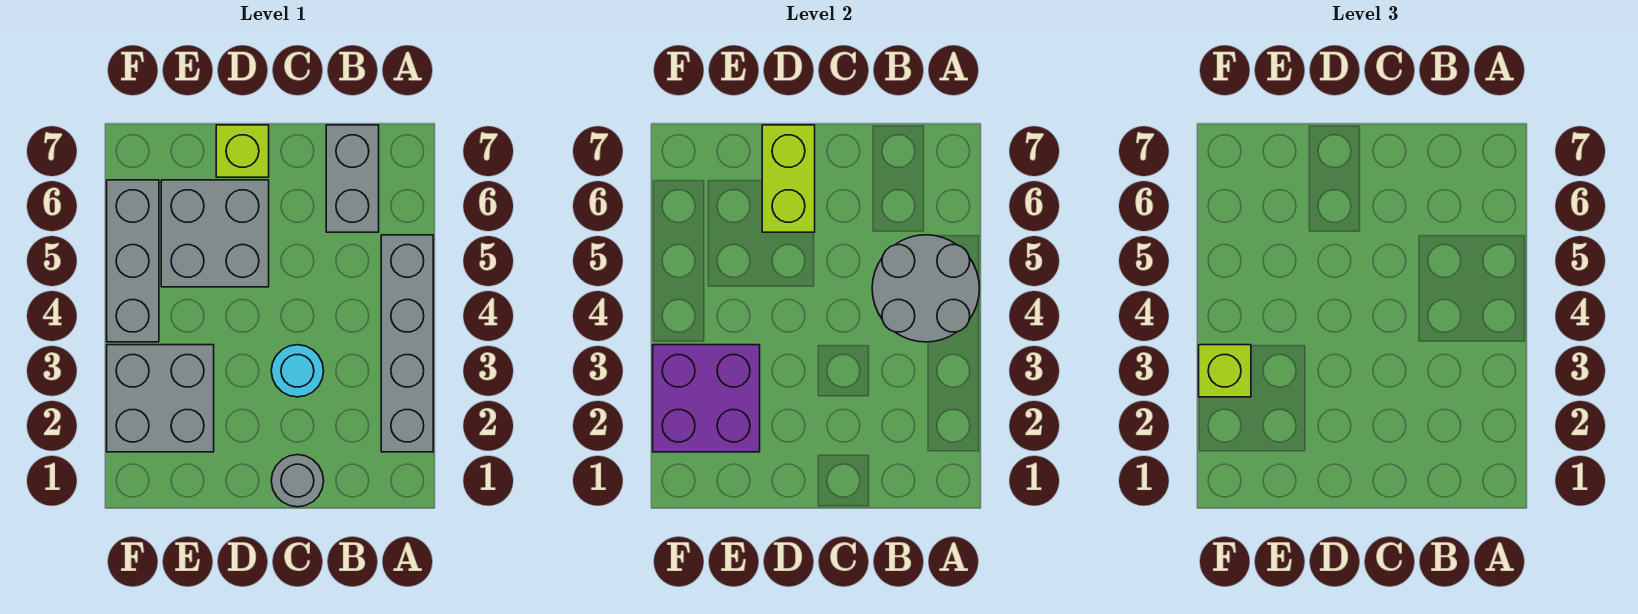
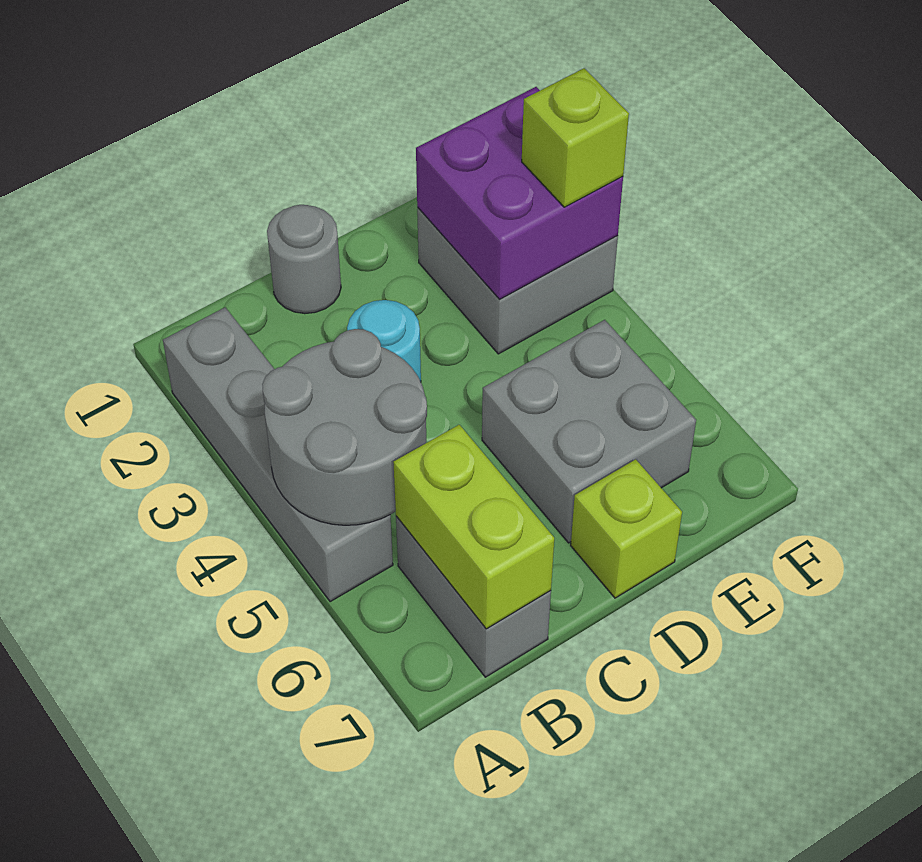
lime brick D6:D7 level 2 -> lime brick B6:B7 level 2
grey brick F4:F6 level 1 -> none

